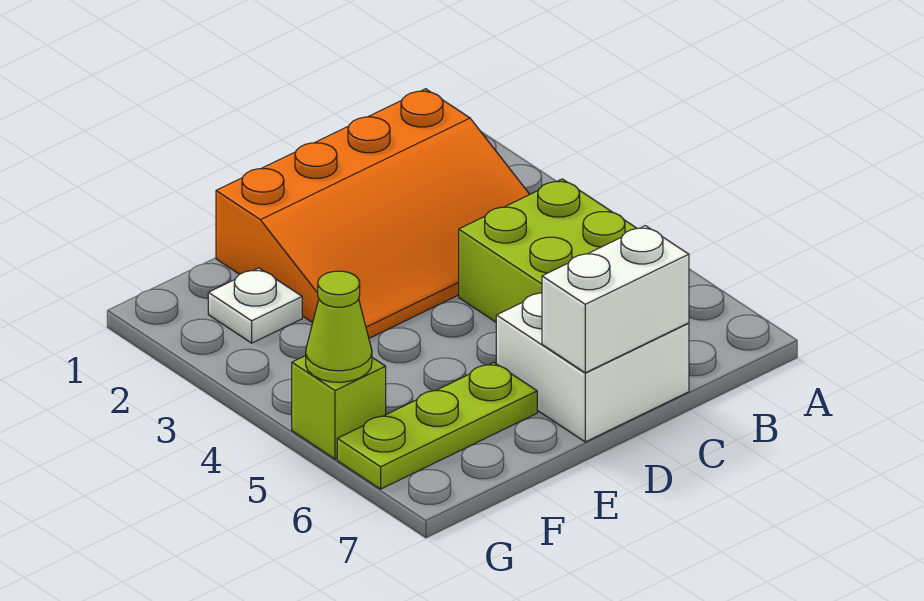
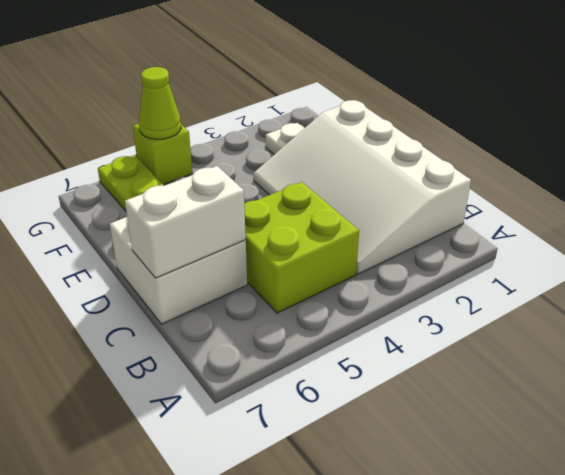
orange slope B1:E3 level 1 top 1 -> white slope B1:E3 level 1 top 1
white brick C7:D7 level 2 -> white brick C6:C7 level 2

